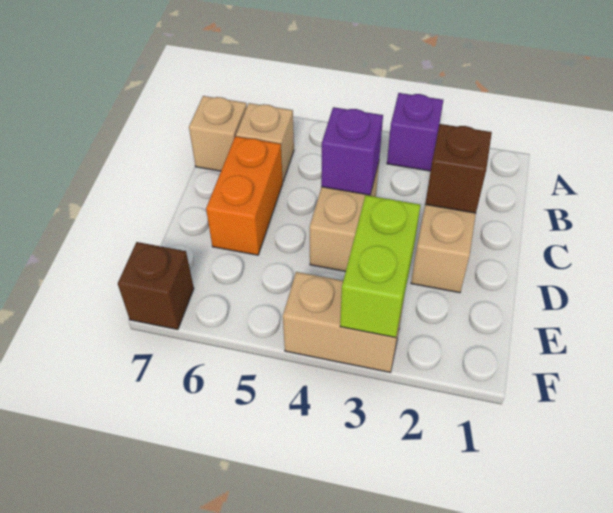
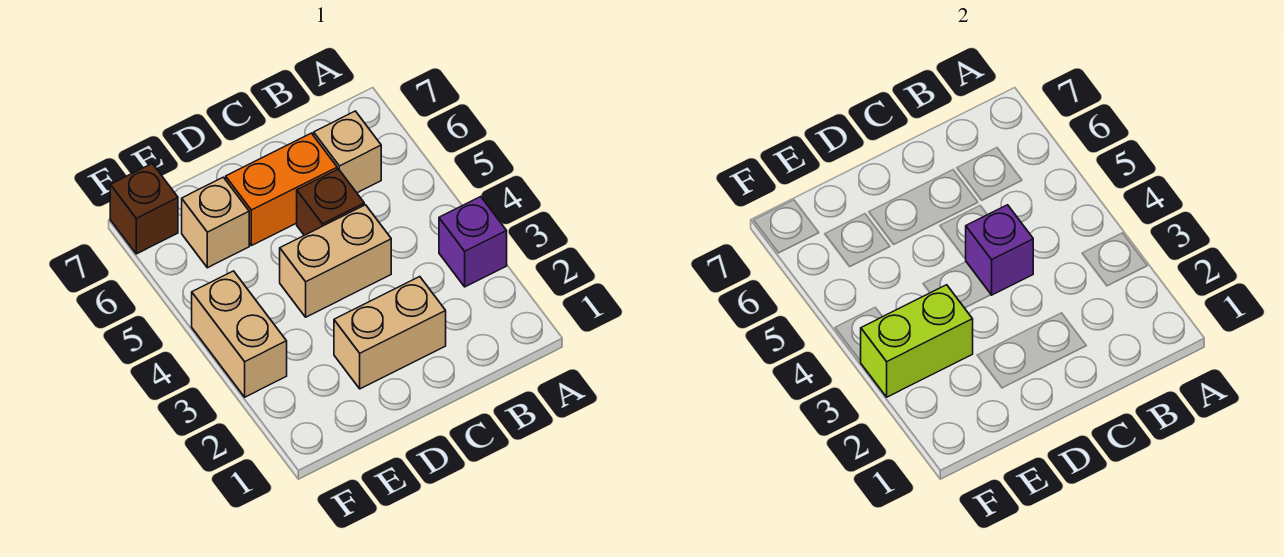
tan brick B7 level 1 -> tan brick E6 level 1
brown brick C2 level 2 -> brown brick C5 level 1

